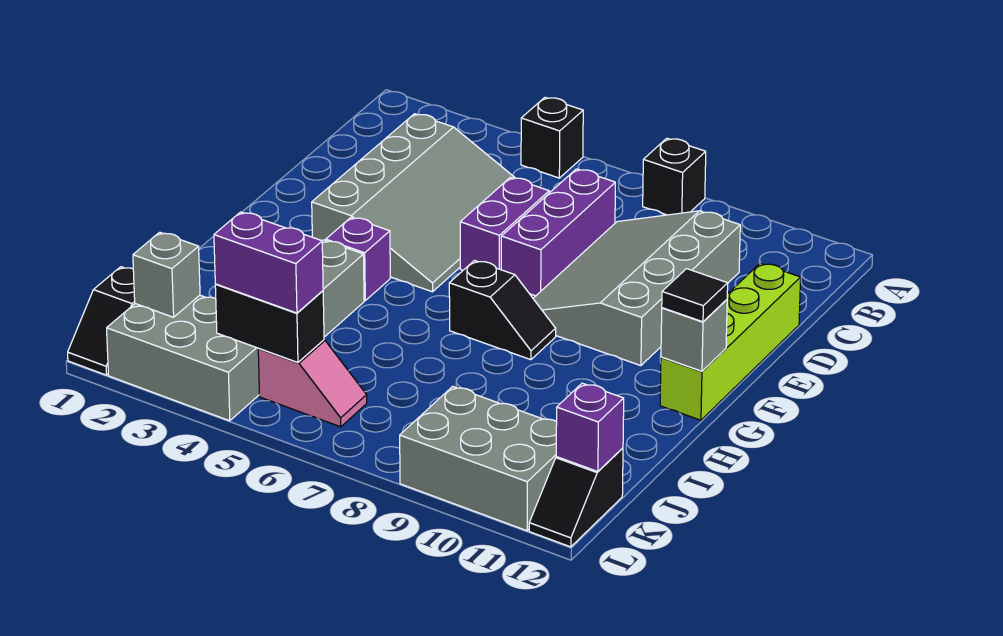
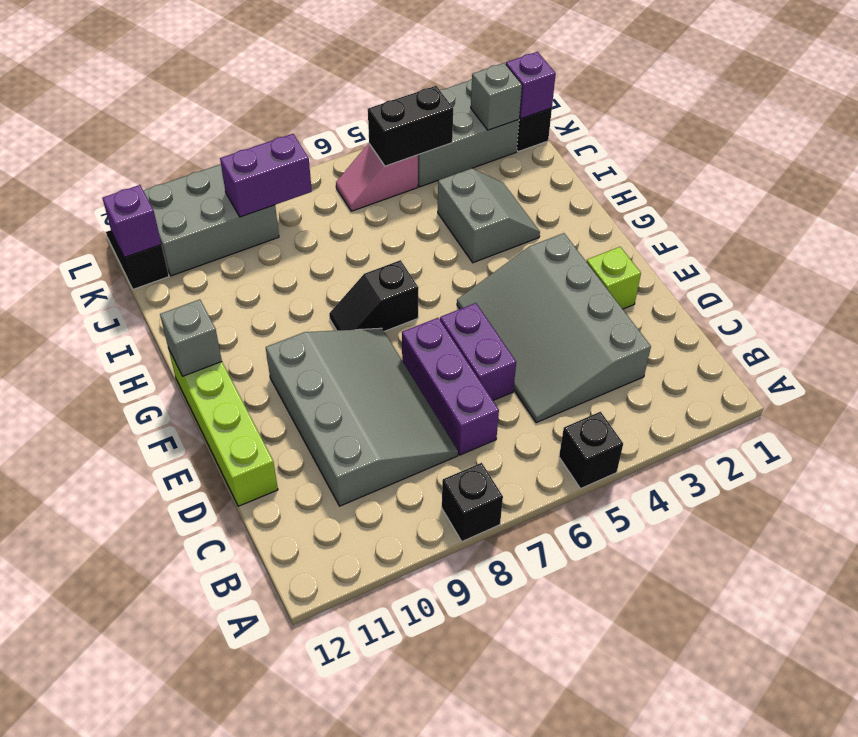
none -> lime brick E2 level 1
purple brick G4 level 1 -> purple brick K1 level 2
black tile G12 level 3 -> none
purple brick K4:K5 level 3 -> purple brick K8:K9 level 2

